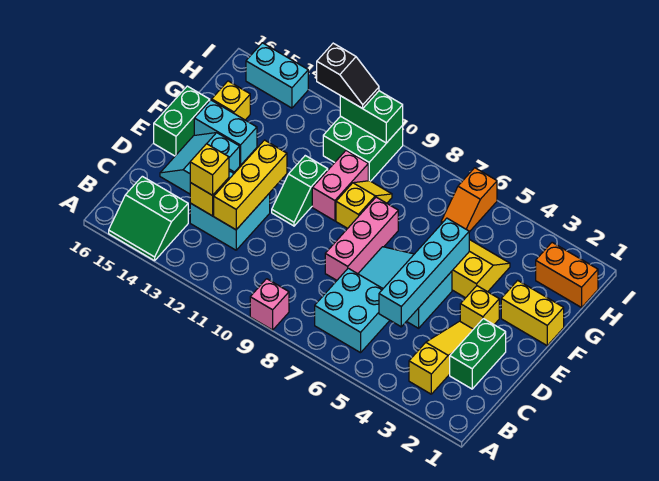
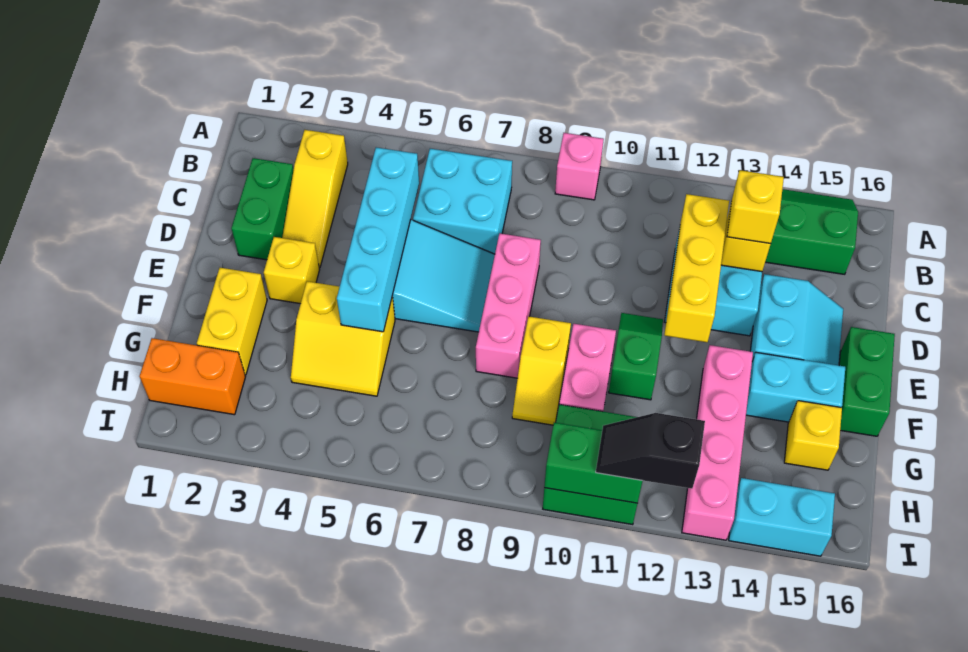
yellow brick F1:F2 level 1 -> yellow brick F2:G2 level 1
none -> pink brick F13:I13 level 1
orange slope H6:I6 level 1 top I -> none

